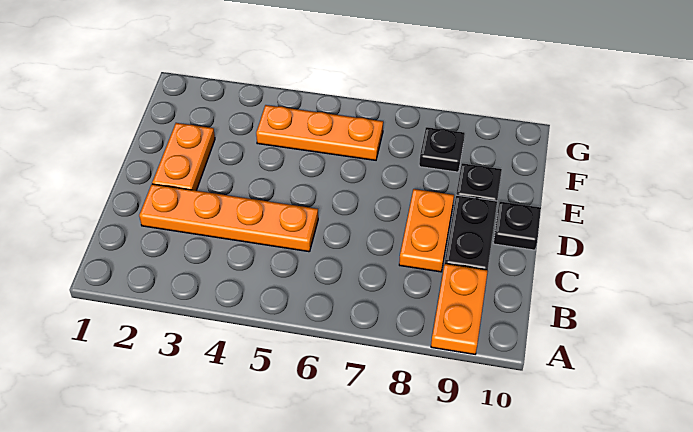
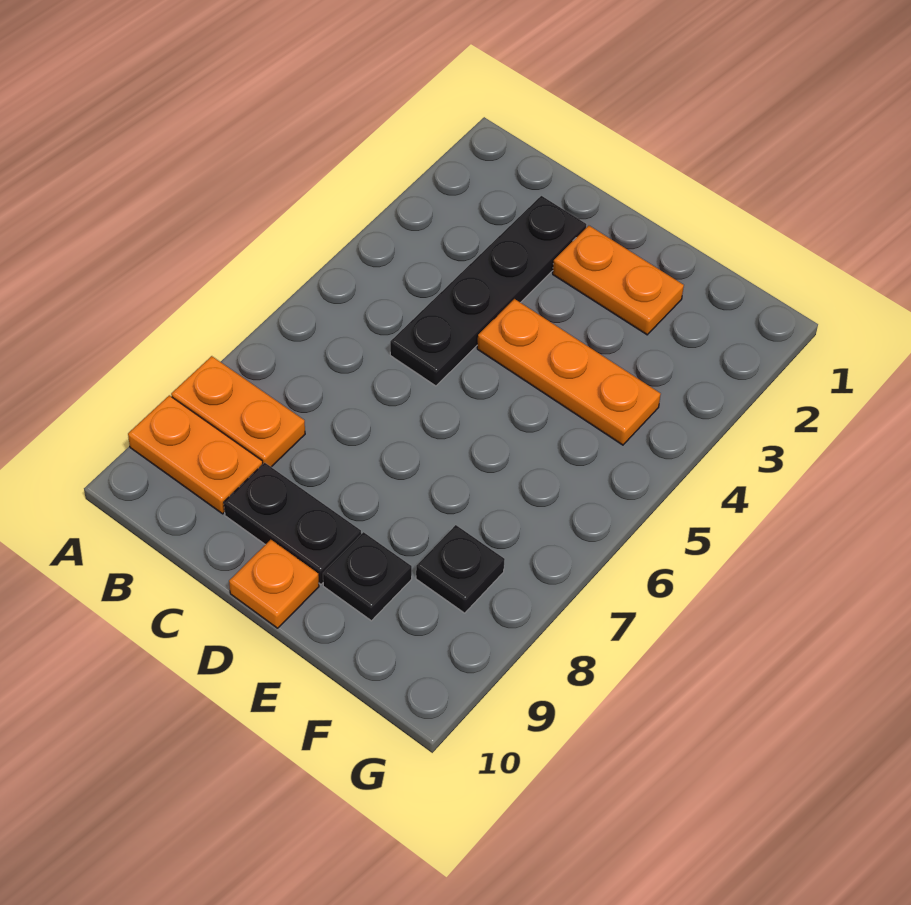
orange plate C2:C5 level 1 -> black plate C2:C5 level 1
orange plate C8:D8 level 1 -> orange plate A8:B8 level 1
black plate D10 level 1 -> orange plate D10 level 1
orange plate F4:F6 level 1 -> orange plate D4:F4 level 1

